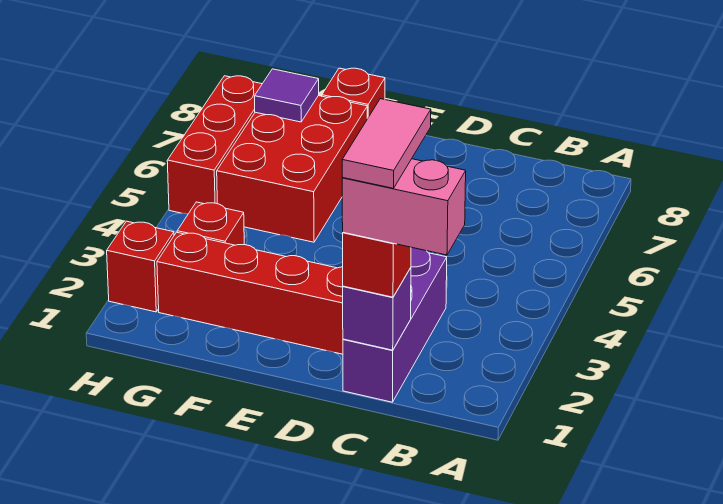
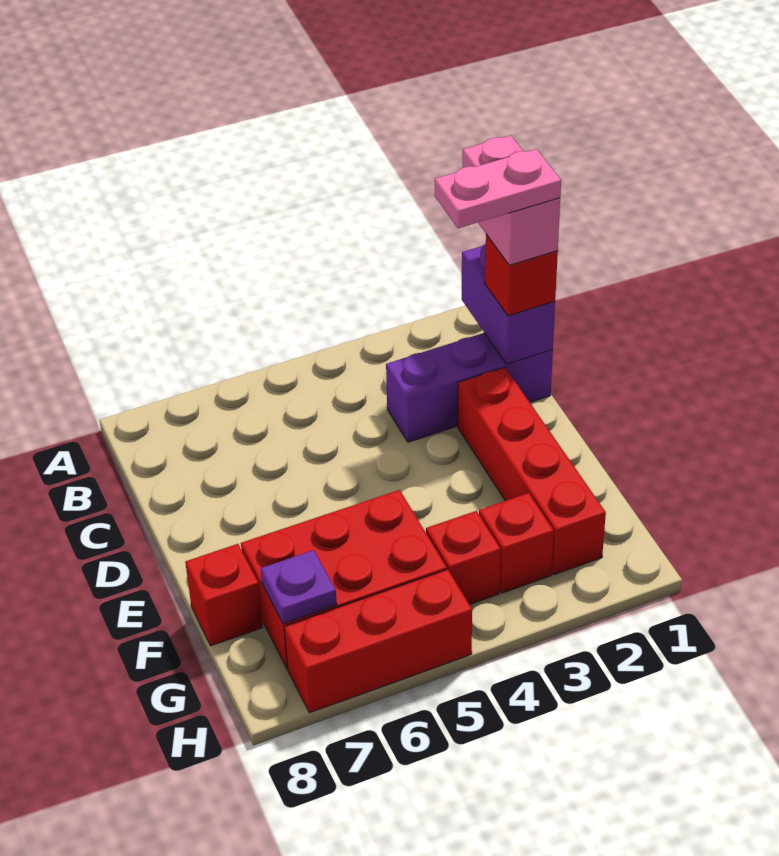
purple brick C1 level 2 -> purple brick B1:C1 level 2
pink tile C1:C2 level 5 -> pink plate C1:C2 level 5
purple tile G7 level 2 -> purple plate G7 level 2
red brick H2 level 1 -> red brick G4 level 1

